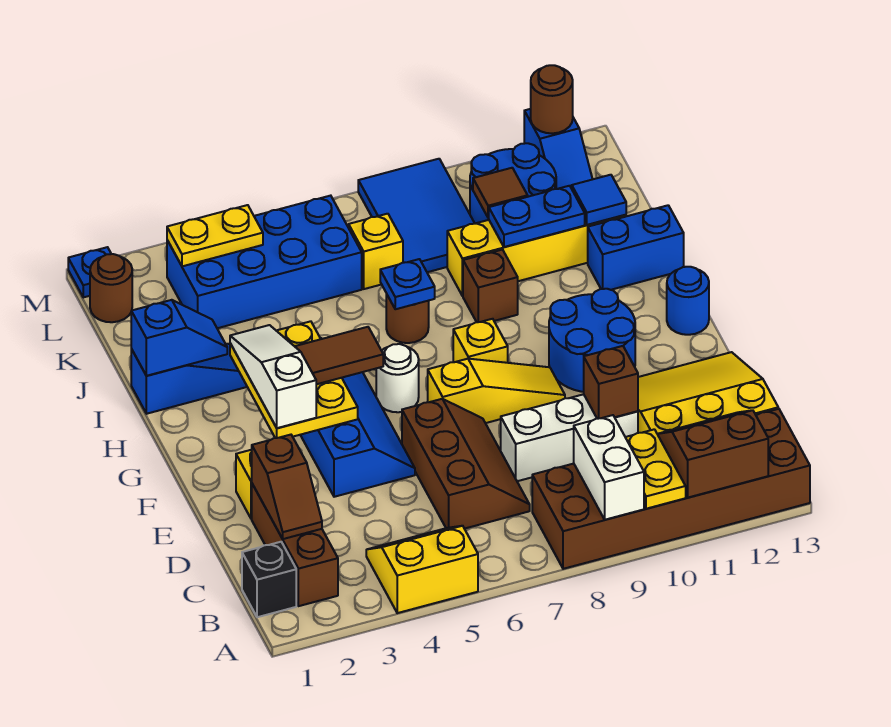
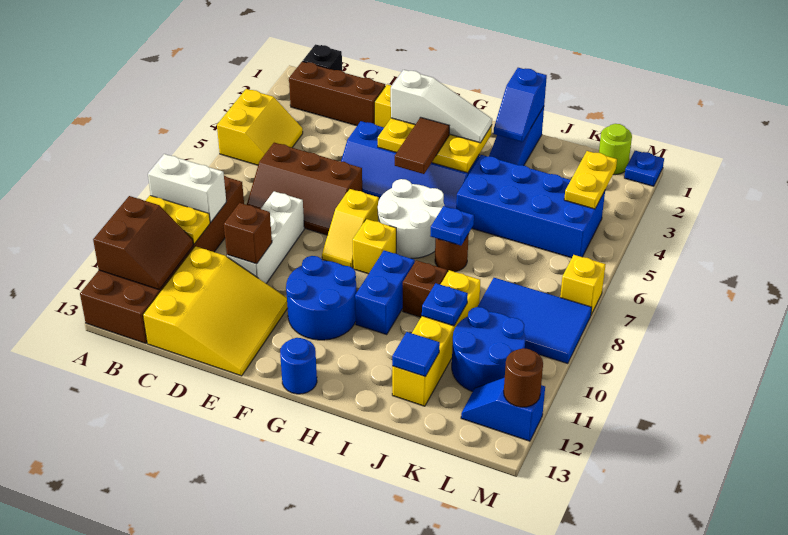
brown slope C2:D2 level 2 top D -> none
yellow slope F7:F9 level 1 top 7 -> yellow slope F7:F8 level 1 top 7
white round brick G6 level 1 -> white round brick G6:H7 level 1
blue brick I12:I13 level 1 -> blue brick H9:H10 level 1
blue plate J10:J11 level 2 -> blue plate J10 level 2
blue brick K3:L6 level 1 -> blue brick I4:L5 level 1
yellow brick K7 level 1 -> yellow brick M7 level 1
brown tile K10 level 2 -> none
brown round brick L1 level 1 -> lime round brick L1 level 1

